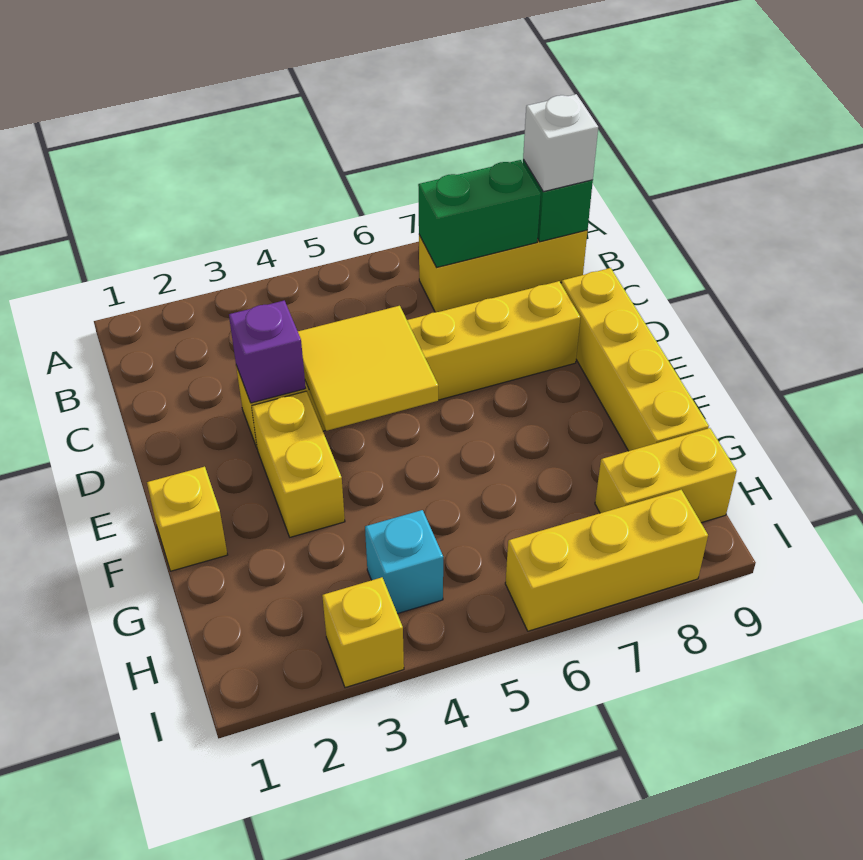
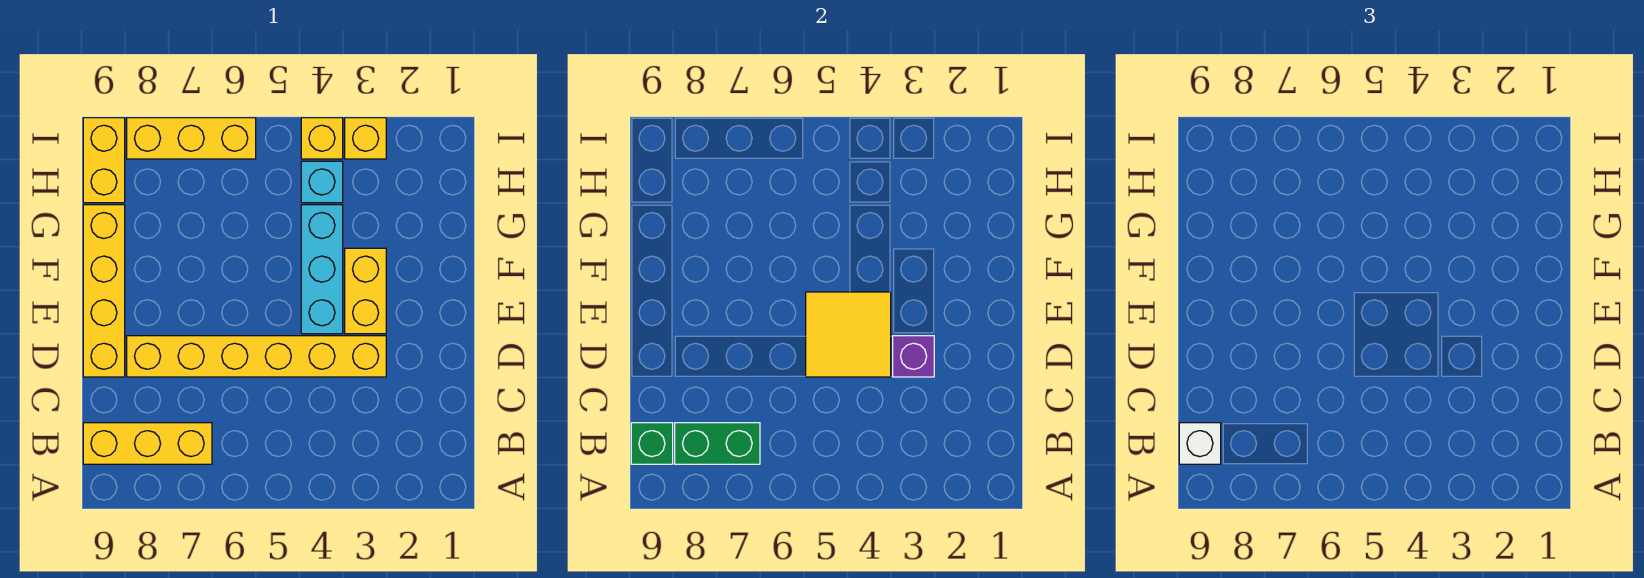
none -> cyan brick E4:G4 level 1
yellow brick F1 level 1 -> yellow brick I4 level 1
yellow brick H8:H9 level 1 -> yellow brick H9:I9 level 1

